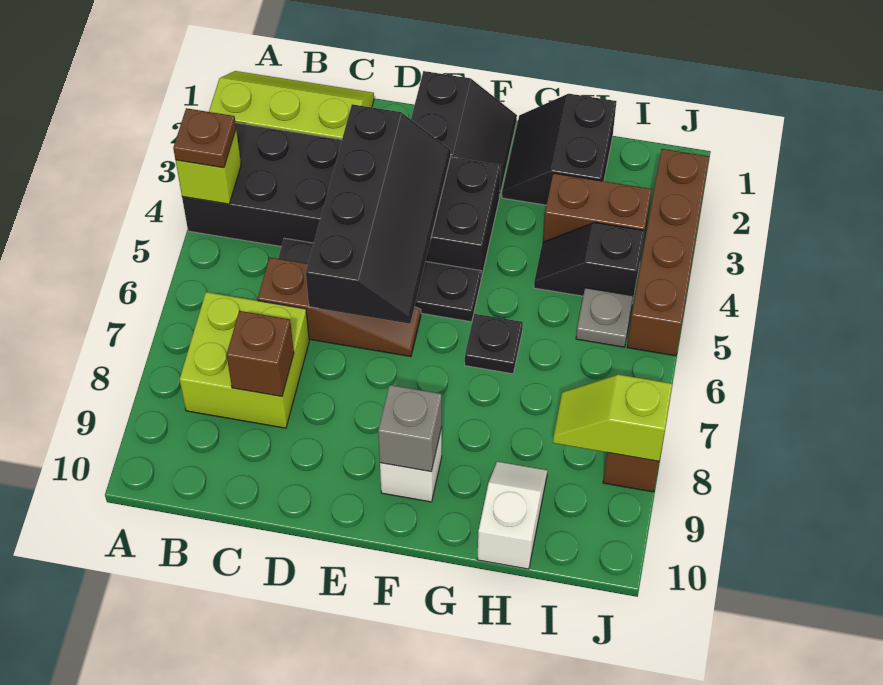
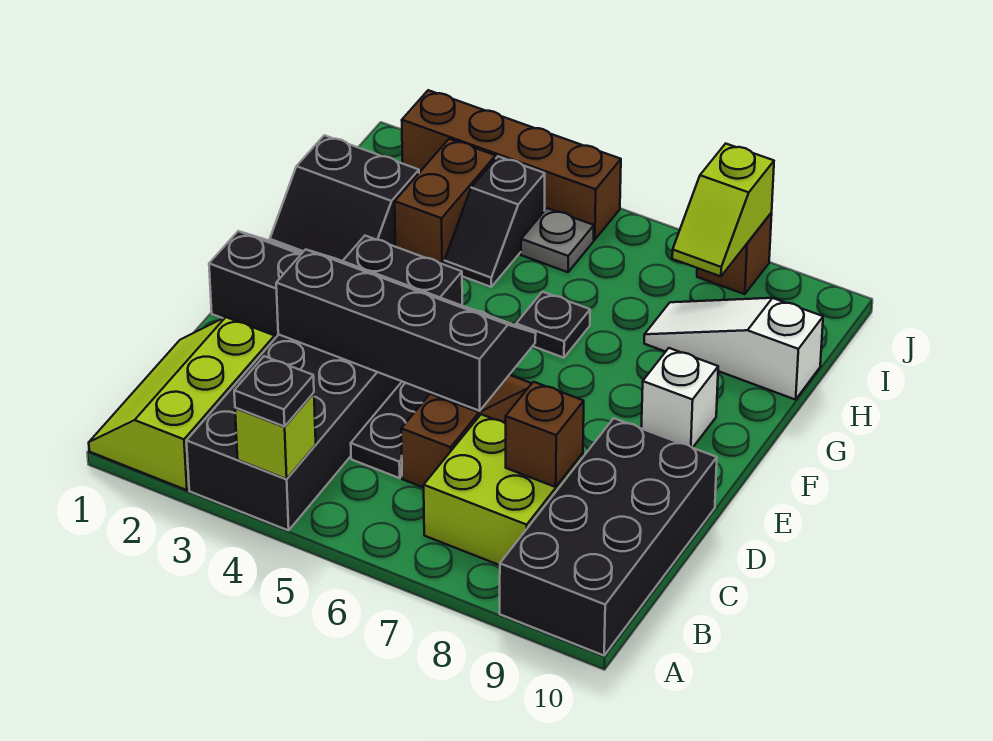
brown plate A4 level 3 -> black plate A4 level 3
none -> black brick A9:D10 level 1
grey brick F9 level 2 -> none
white slope H9:H10 level 1 top 10 -> white slope H8:H10 level 1 top 10

